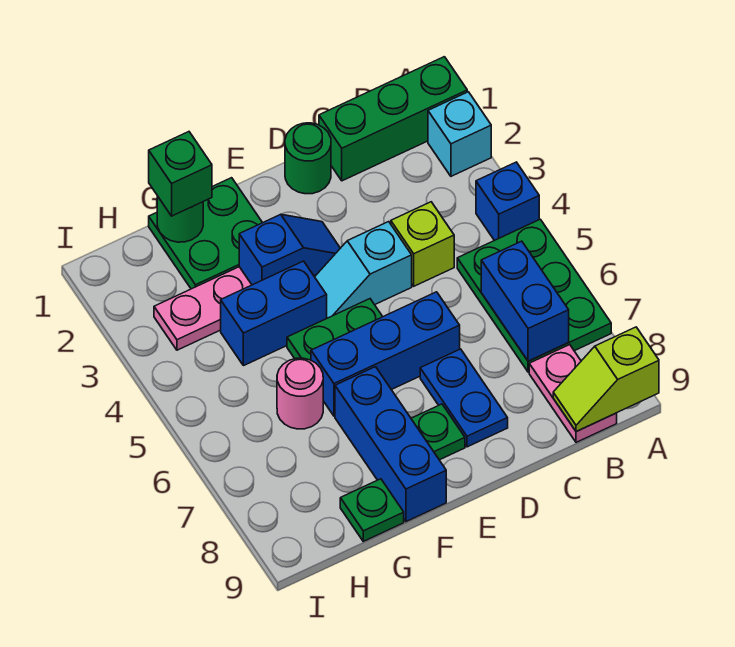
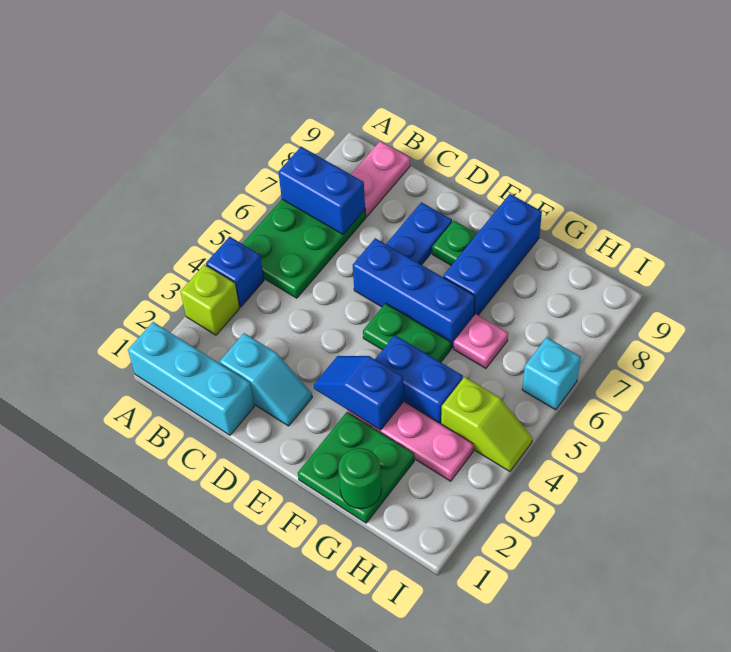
green brick A1:C1 level 1 -> cyan brick A1:C1 level 1
cyan brick A2 level 1 -> cyan brick I6 level 1
lime slope A9:B9 level 2 top A -> lime slope H4:I4 level 1 top H
blue brick B6:B7 level 2 -> blue brick A7:B7 level 2
lime brick C4 level 1 -> lime brick A3 level 1
green round brick D1 level 1 -> none
cyan slope D4:E4 level 1 top D -> cyan slope C2:D2 level 1 top C
green brick G1 level 3 -> none
pink round brick G6 level 1 -> pink plate G6 level 1
green plate G9 level 1 -> none

